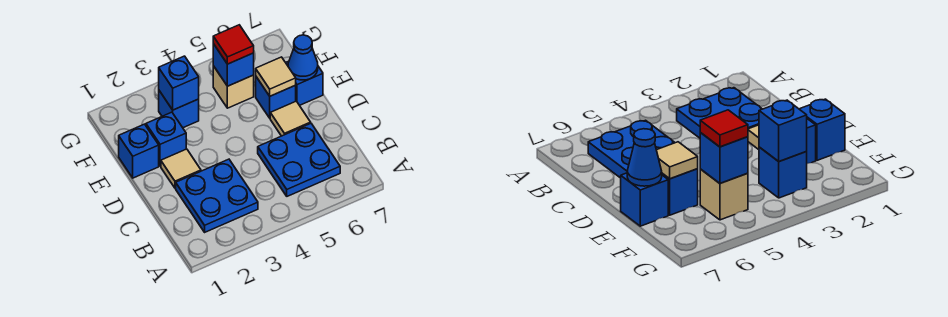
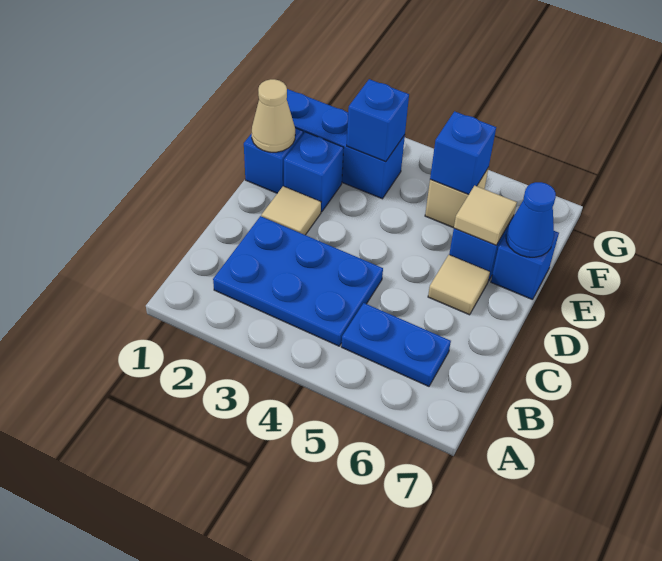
blue plate B2:C3 level 1 -> blue plate B2:C4 level 1
blue plate B5:C6 level 1 -> blue plate B5:B6 level 1
none -> tan cone E1 level 2
blue brick F3 level 1 -> blue brick F1:F3 level 1
red tile F5 level 3 -> none

